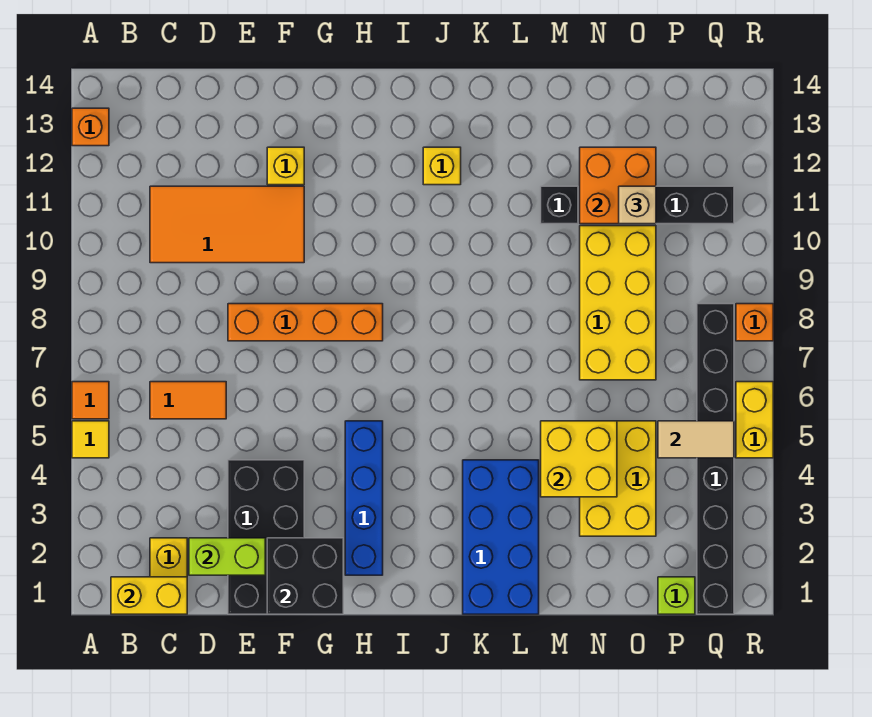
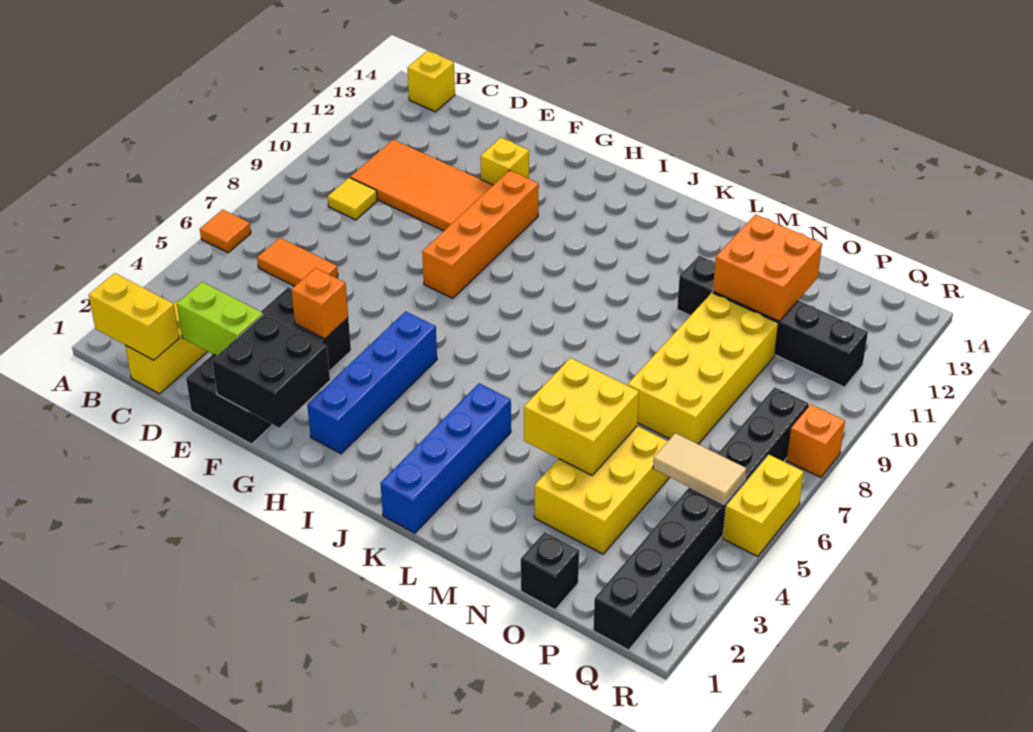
yellow tile A5 level 1 -> yellow tile C9 level 1
orange brick A13 level 1 -> orange brick F4 level 2
orange brick E8:H8 level 1 -> orange brick G8:G11 level 1
yellow brick J12 level 1 -> yellow brick B14 level 1
blue brick K1:L4 level 1 -> blue brick K1:K4 level 1
none -> black brick O1 level 1
tan brick O11 level 3 -> none
lime brick P1 level 1 -> none

